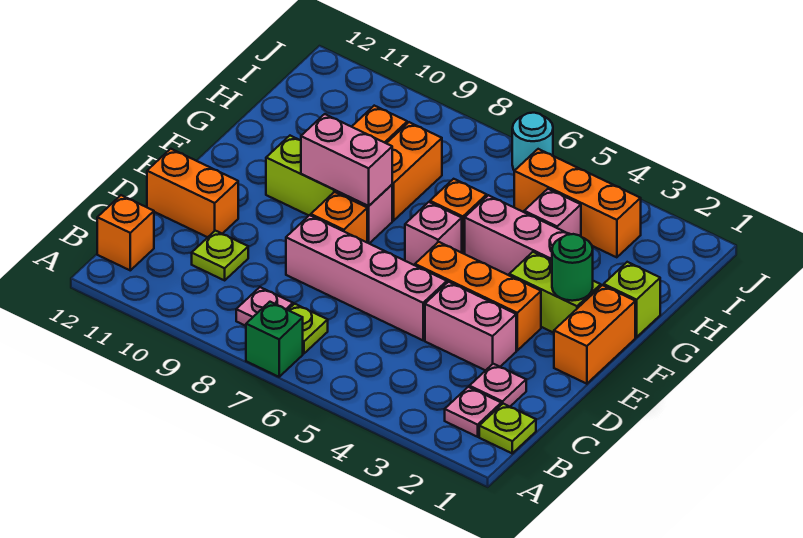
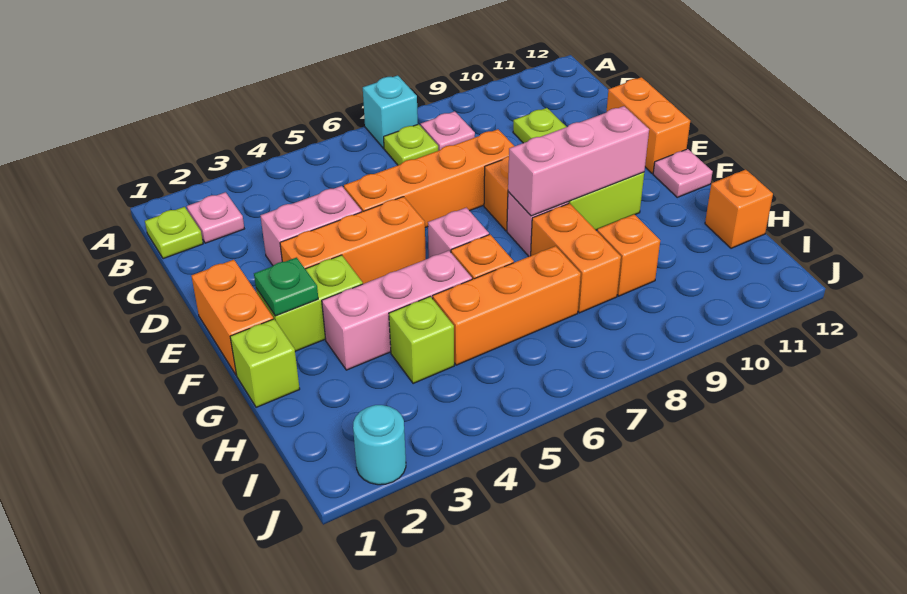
green brick A7 level 1 -> cyan brick A7 level 1
orange brick B12 level 1 -> orange brick H12 level 1
pink plate C2 level 1 -> pink plate F12 level 1
pink brick D5:D8 level 1 -> orange brick D5:D8 level 1
orange brick D11:D12 level 1 -> orange brick D12:E12 level 1
green round brick F2 level 2 -> green plate F2 level 2
pink brick F8:F9 level 2 -> pink brick F8:F10 level 2
pink brick H4 level 1 -> lime brick H4 level 1
orange brick I3:I5 level 1 -> orange brick H5:H7 level 1
cyan round brick J6 level 1 -> cyan round brick J2 level 1

